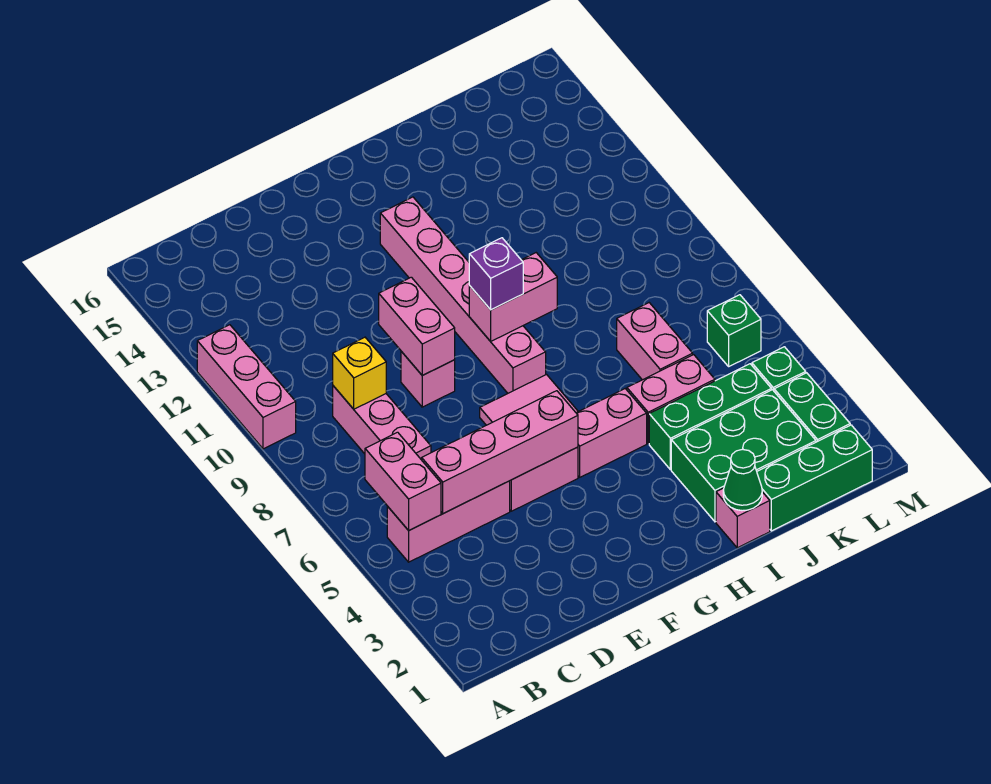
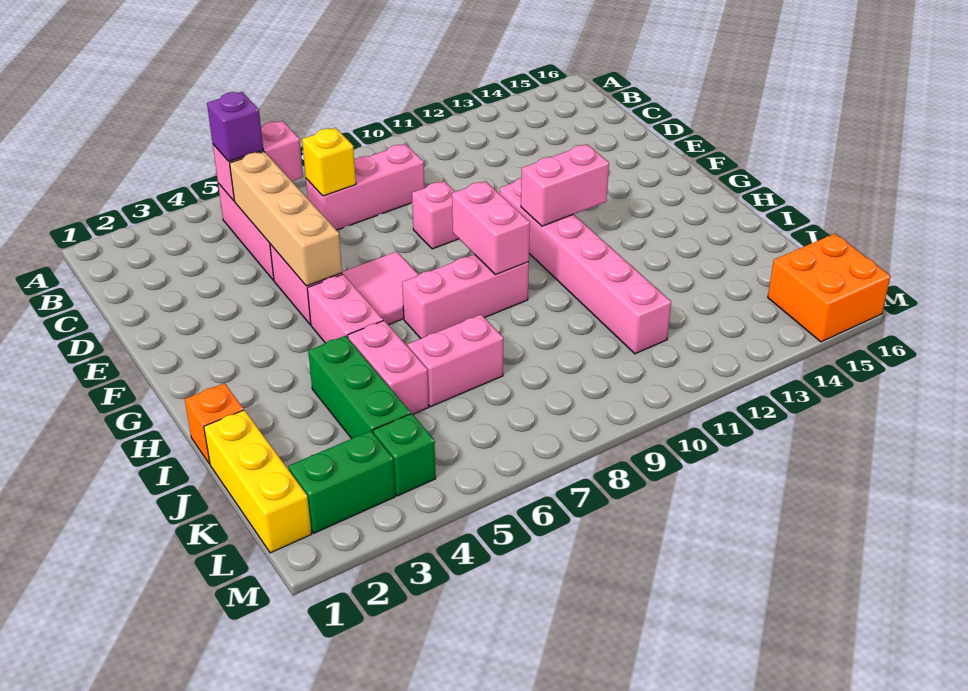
pink brick A10:A12 level 1 -> pink brick H7:H9 level 1
pink brick C5:F5 level 2 -> tan brick C5:F5 level 2
yellow brick C9 level 2 -> yellow brick C7 level 2
pink brick E9:E10 level 2 -> pink brick G11:G12 level 2
pink brick G8:G13 level 1 -> pink brick F11:K11 level 1
purple brick G9 level 3 -> purple brick B5 level 3
pink brick I1 level 1 -> orange brick I1 level 1
green cone I1 level 2 -> none
green brick I2:K3 level 1 -> none
green brick J1:L1 level 1 -> yellow brick J1:L1 level 1
green brick L6 level 1 -> none
none -> orange brick L15:M16 level 1

